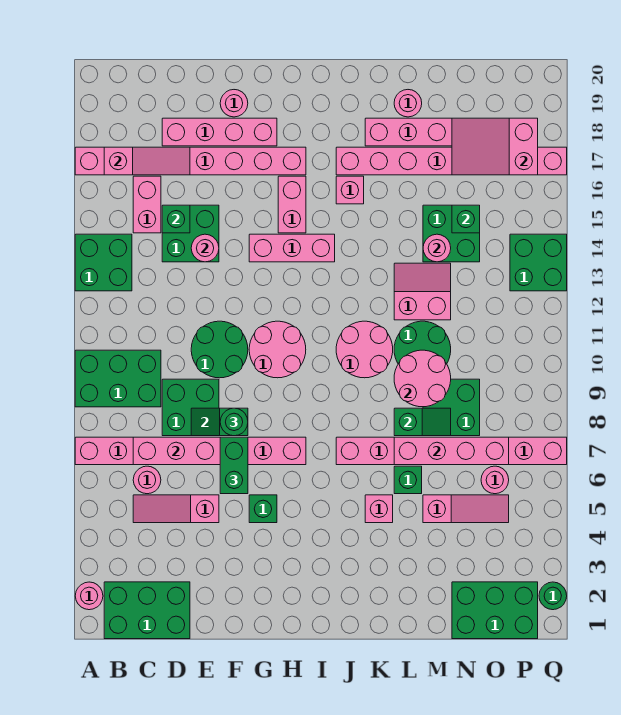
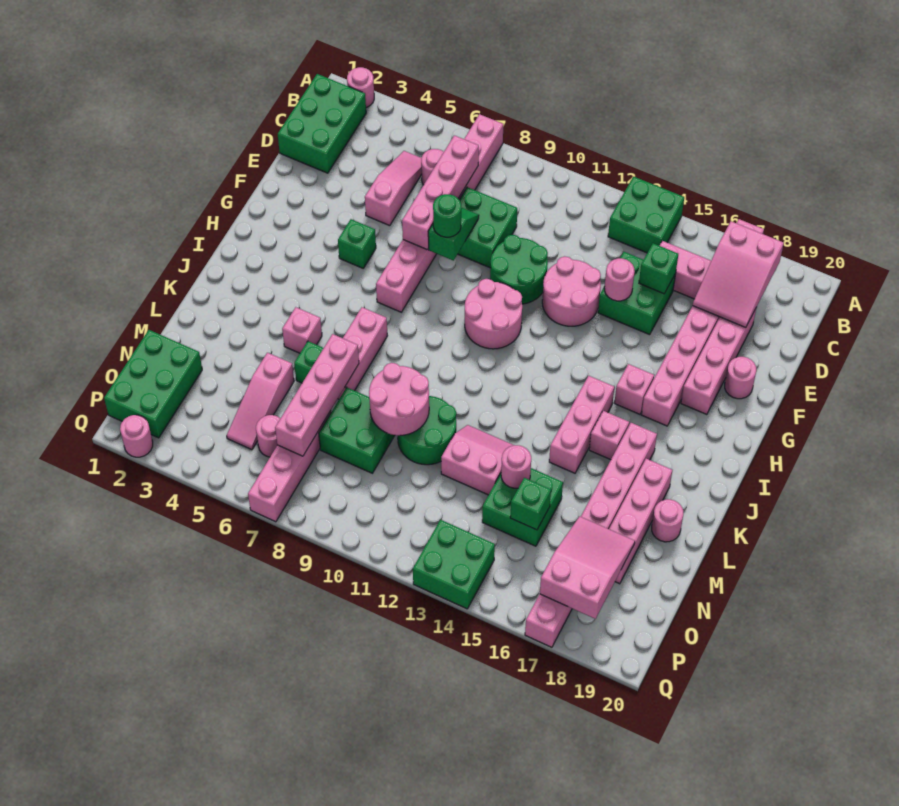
green brick A9:C10 level 1 -> none
pink slope B17:D17 level 2 top B -> pink slope B17:D18 level 2 top B
green brick F6:F7 level 3 -> none
pink brick G14:I14 level 1 -> pink brick I15:K15 level 1
pink brick H15:H16 level 1 -> pink brick H16 level 1
pink round brick J10:K11 level 1 -> pink round brick E12:F13 level 1
green slope L8:M8 level 2 top L -> none
pink slope L12:M13 level 1 top 12 -> pink slope L12:M13 level 1 top M
green round brick Q2 level 1 -> pink round brick Q2 level 1

